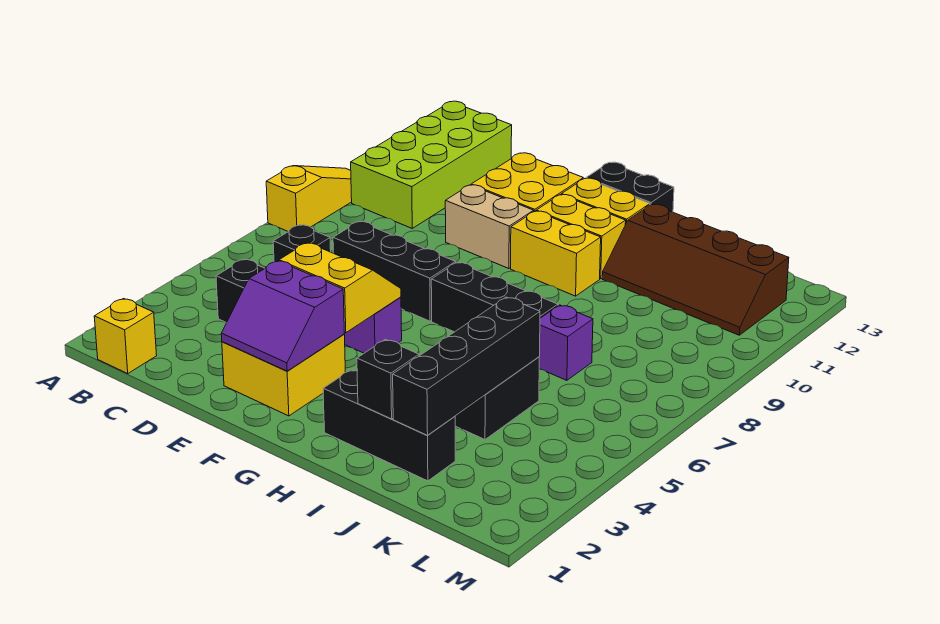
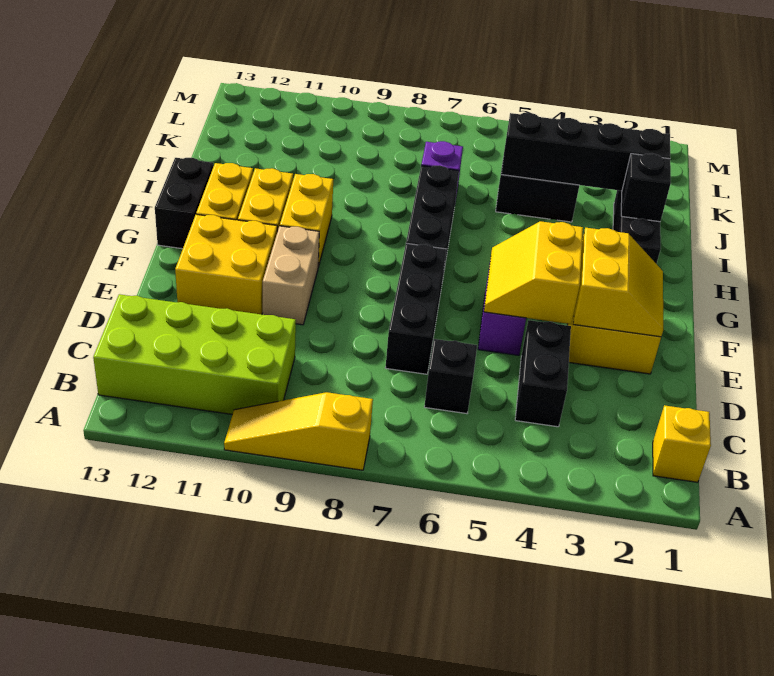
purple slope E2:F3 level 2 top 3 -> yellow slope E2:F3 level 2 top 3
brown slope I11:L12 level 1 top 12 -> none

